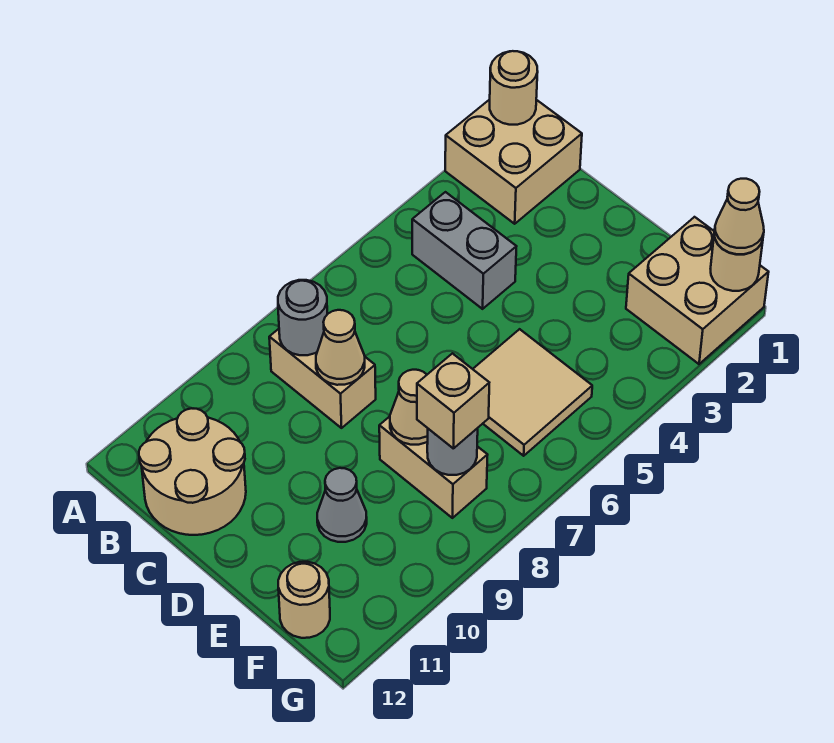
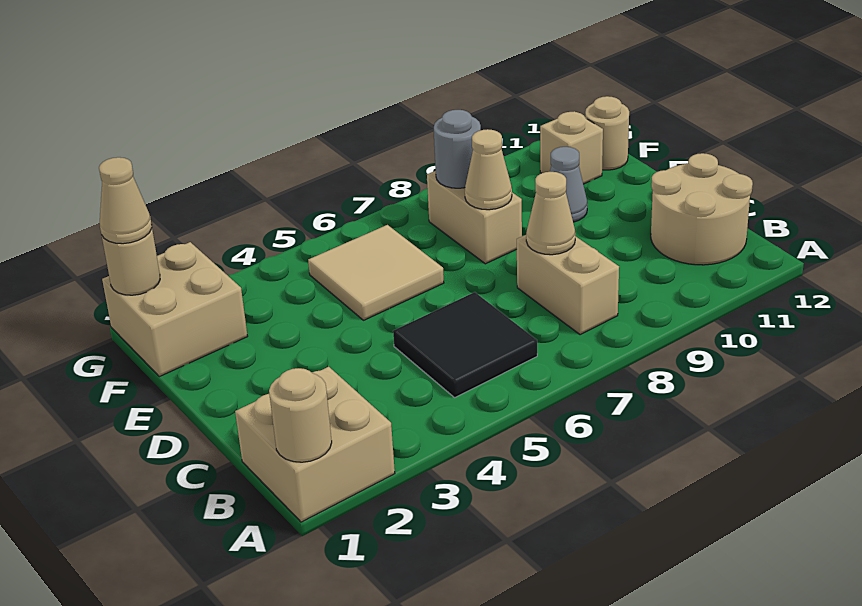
grey brick B4:C4 level 1 -> none
none -> black tile B5:C6 level 1
grey round brick B8 level 2 -> none
tan brick F8 level 3 -> tan brick F11 level 1

